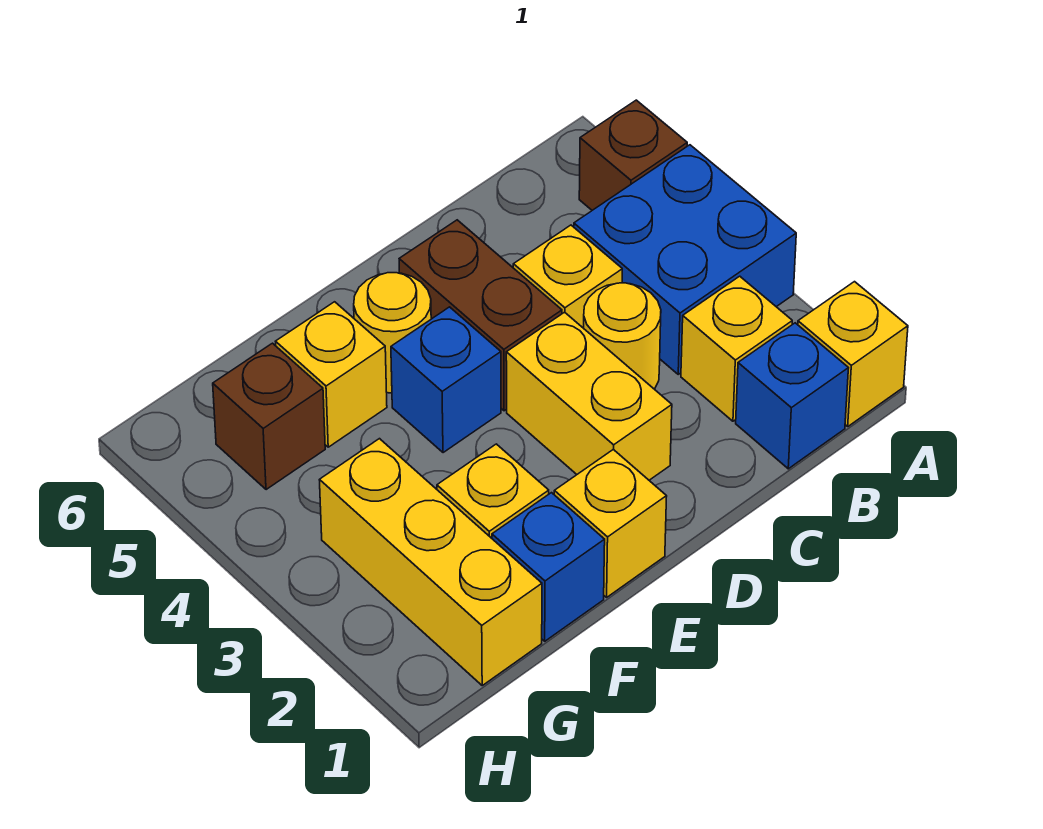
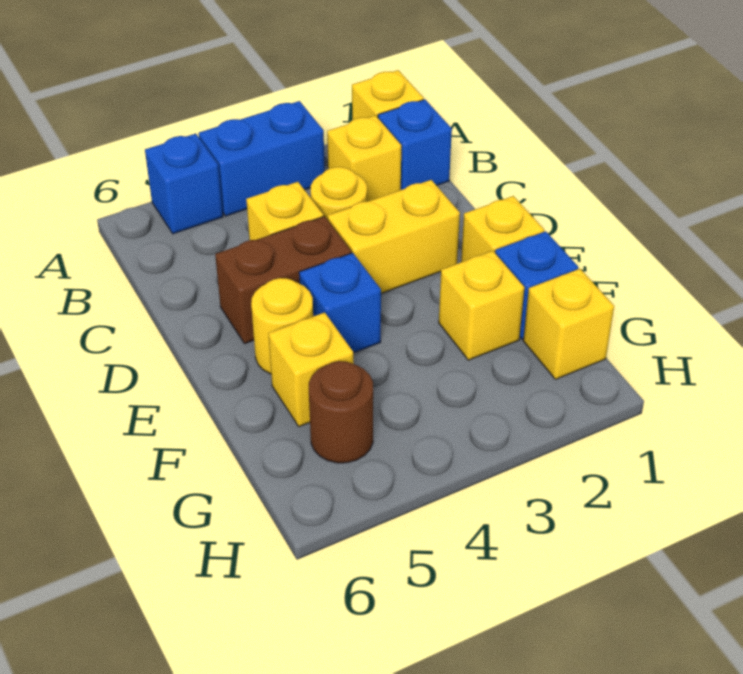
blue brick A3:B4 level 1 -> blue brick A3:A4 level 1
brown brick A5 level 1 -> blue brick A5 level 1
yellow brick G1:G3 level 1 -> yellow brick G1 level 1
brown brick G5 level 1 -> brown round brick G5 level 1

